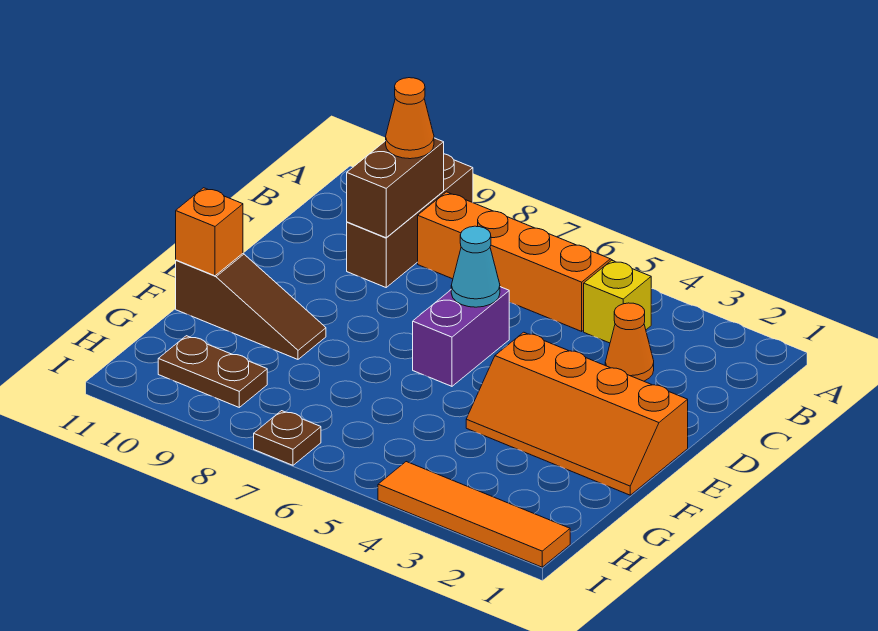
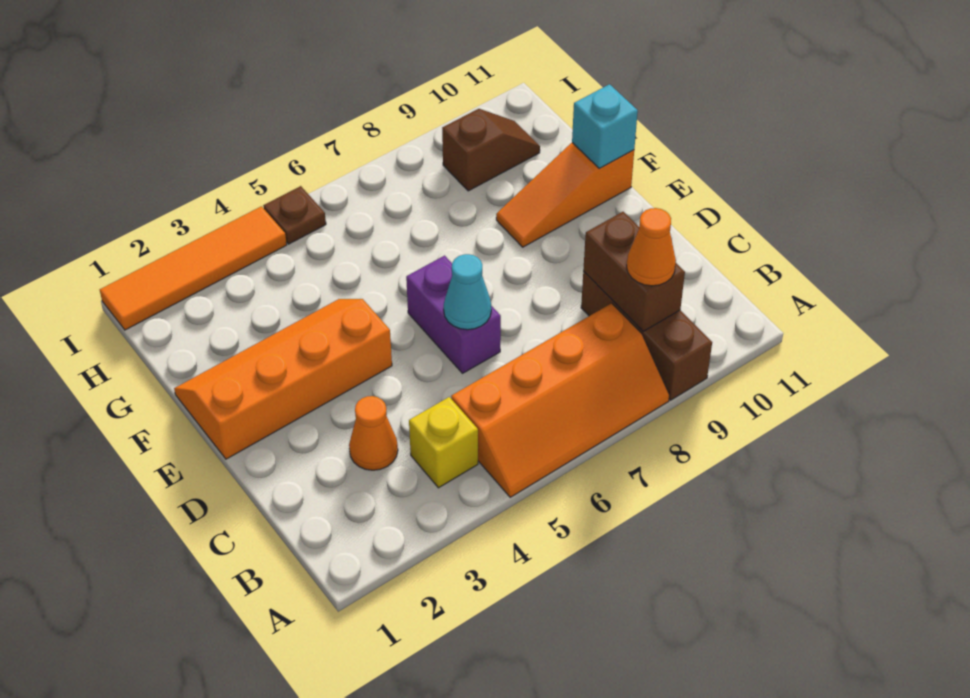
brown slope F9:F11 level 1 top 11 -> orange slope F9:F11 level 1 top 11
orange brick F11 level 2 -> cyan brick F11 level 2
brown plate H9:H10 level 1 -> brown slope H9:H10 level 1 top 9
brown plate I7 level 1 -> brown plate I5 level 1

